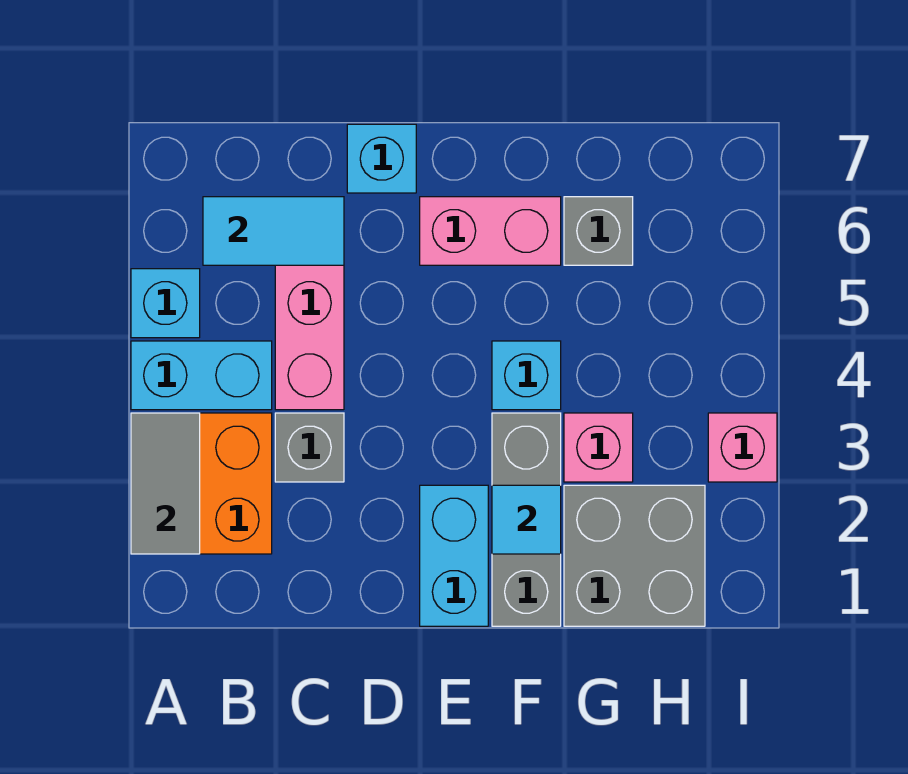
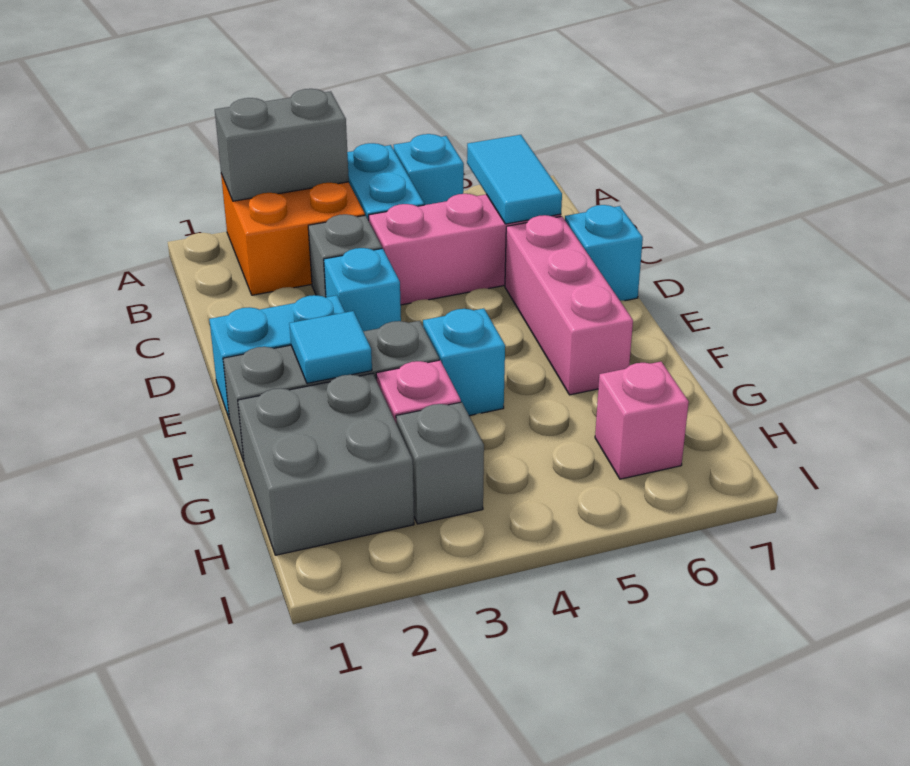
grey tile A2:A3 level 2 -> grey brick A2:A3 level 2
none -> cyan brick D3 level 1
pink brick E6:F6 level 1 -> pink brick D6:F6 level 1
grey brick G6 level 1 -> grey brick H3 level 1
pink brick I3 level 1 -> pink brick H6 level 1

